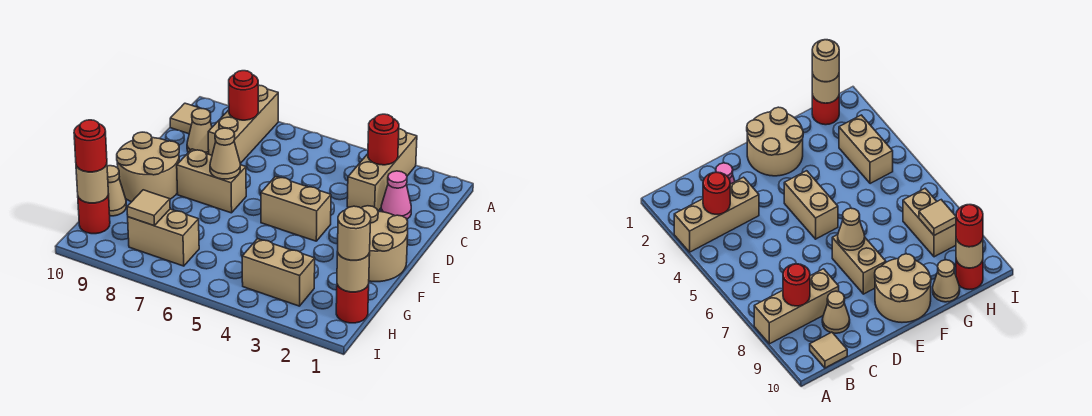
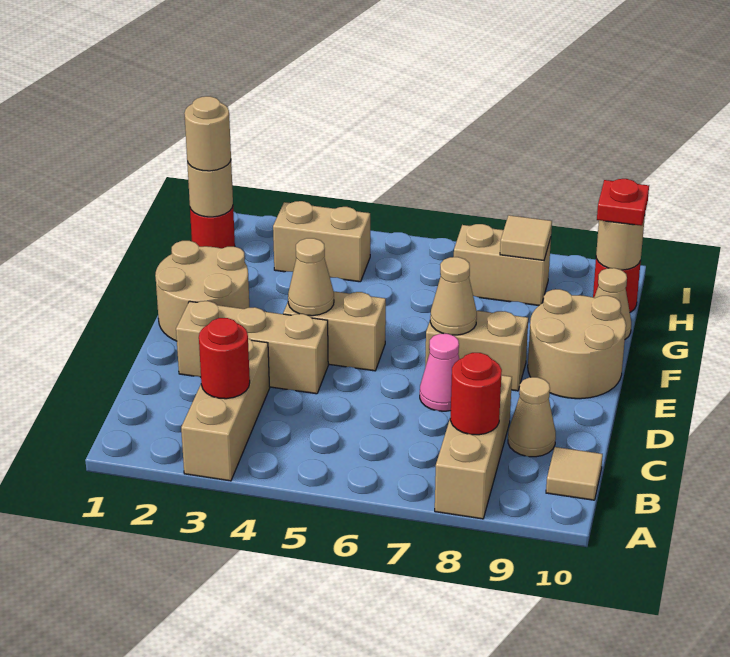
pink cone C2 level 1 -> pink cone D7 level 1
none -> tan brick D2:D4 level 1
none -> tan cone E4 level 2
red round brick H10 level 3 -> red plate H10 level 3

